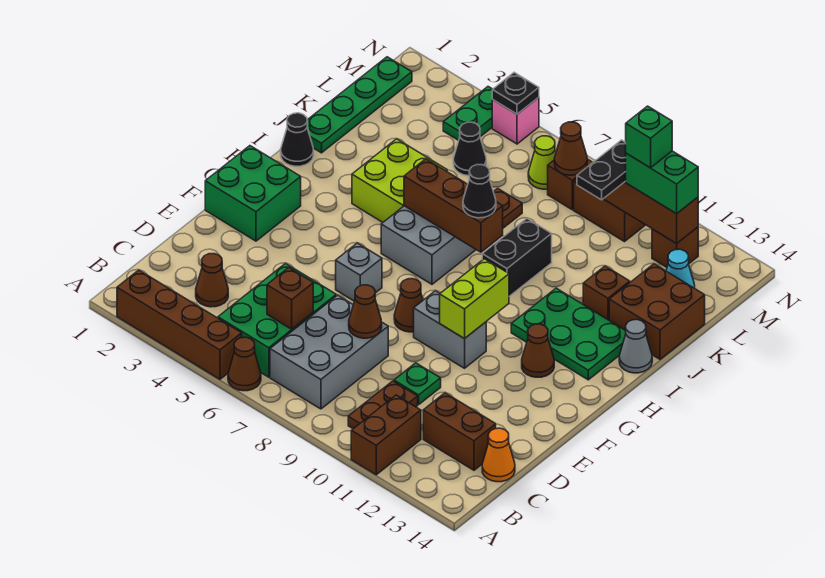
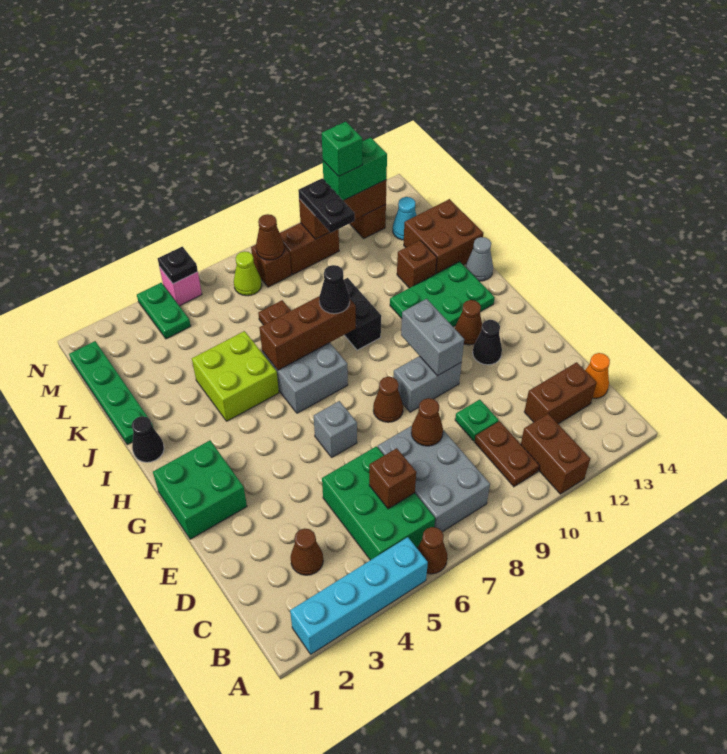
brown brick A2:A5 level 1 -> cyan brick A2:A5 level 1
lime brick F10:G10 level 2 -> grey brick F10:G10 level 2
black cone L5 level 1 -> black cone F12 level 1

